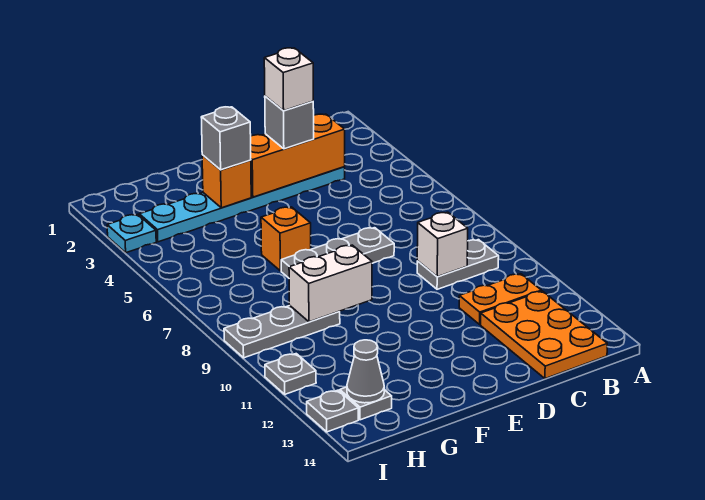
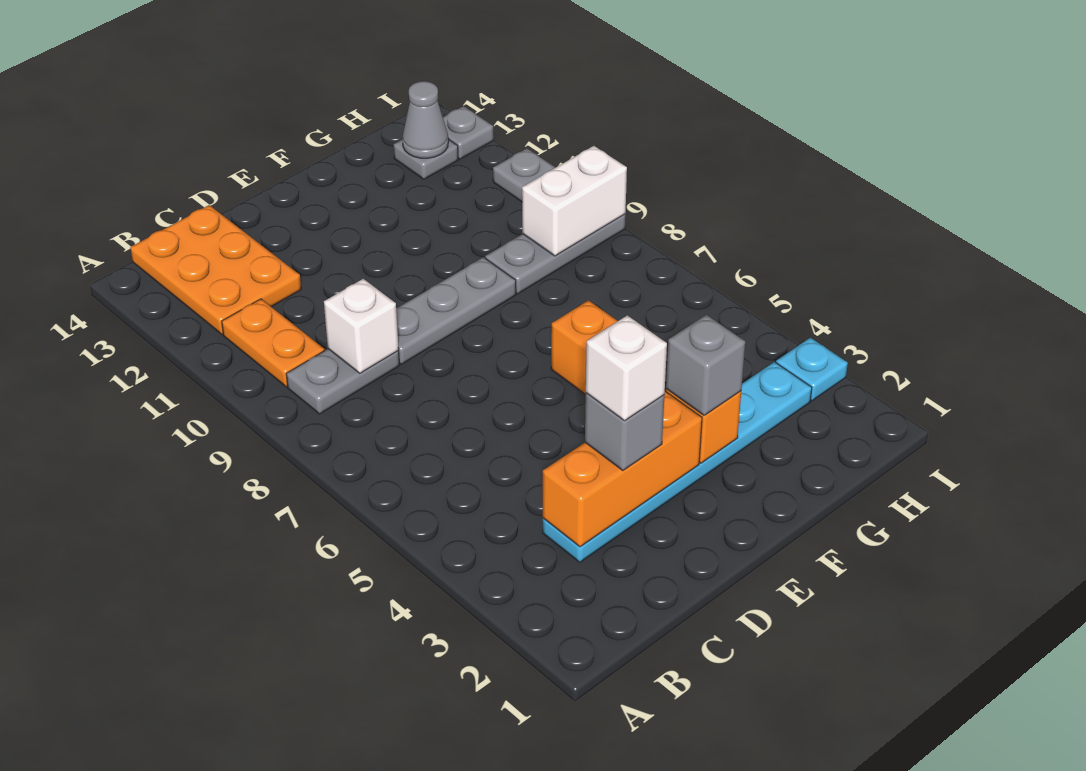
orange plate B11:C11 level 1 -> orange plate B10:B11 level 1
grey plate D7:F7 level 1 -> grey plate D9:F9 level 1
white brick F9:G9 level 2 -> white brick H9:I9 level 2

